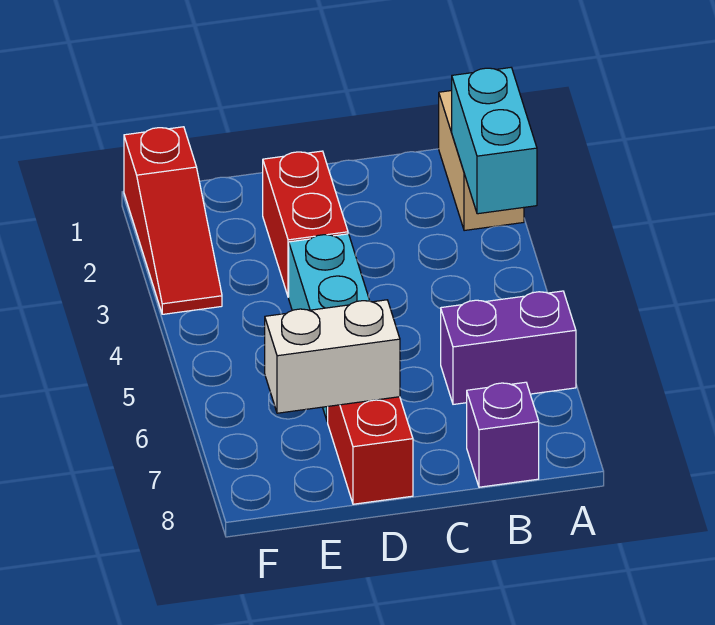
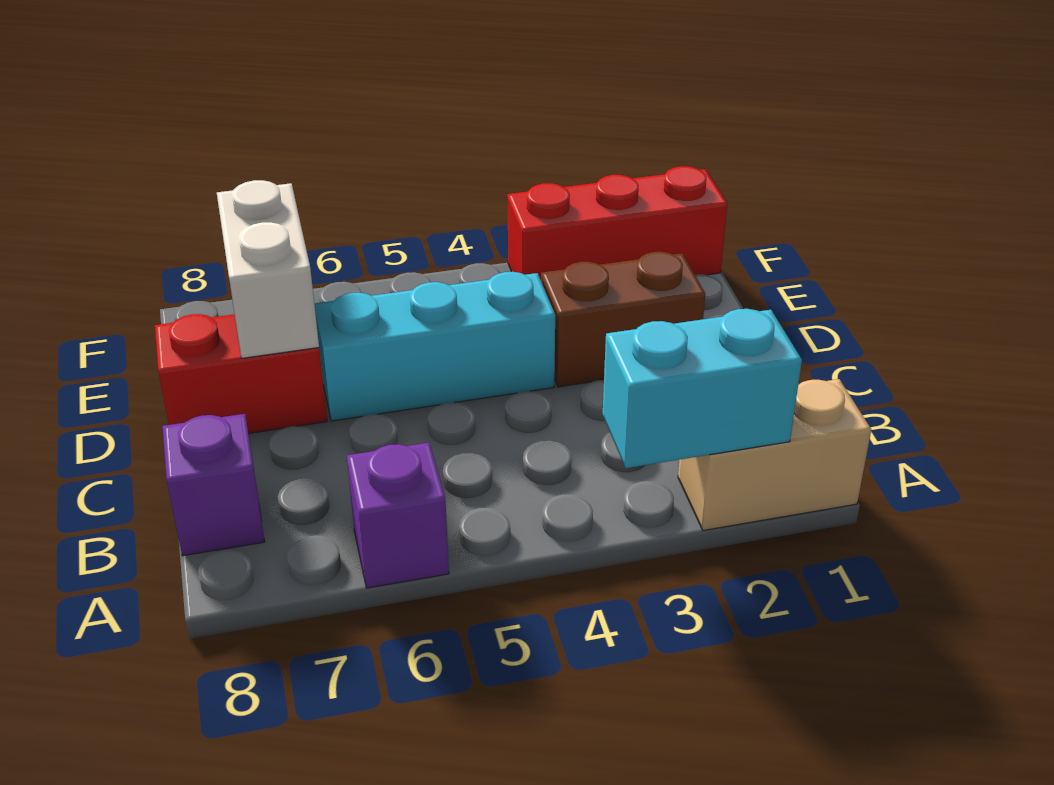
purple brick A6:B6 level 1 -> purple brick A6 level 1
red brick D2:D3 level 1 -> brown brick D2:D3 level 1
red slope F1:F3 level 1 top 1 -> red brick F1:F3 level 1

